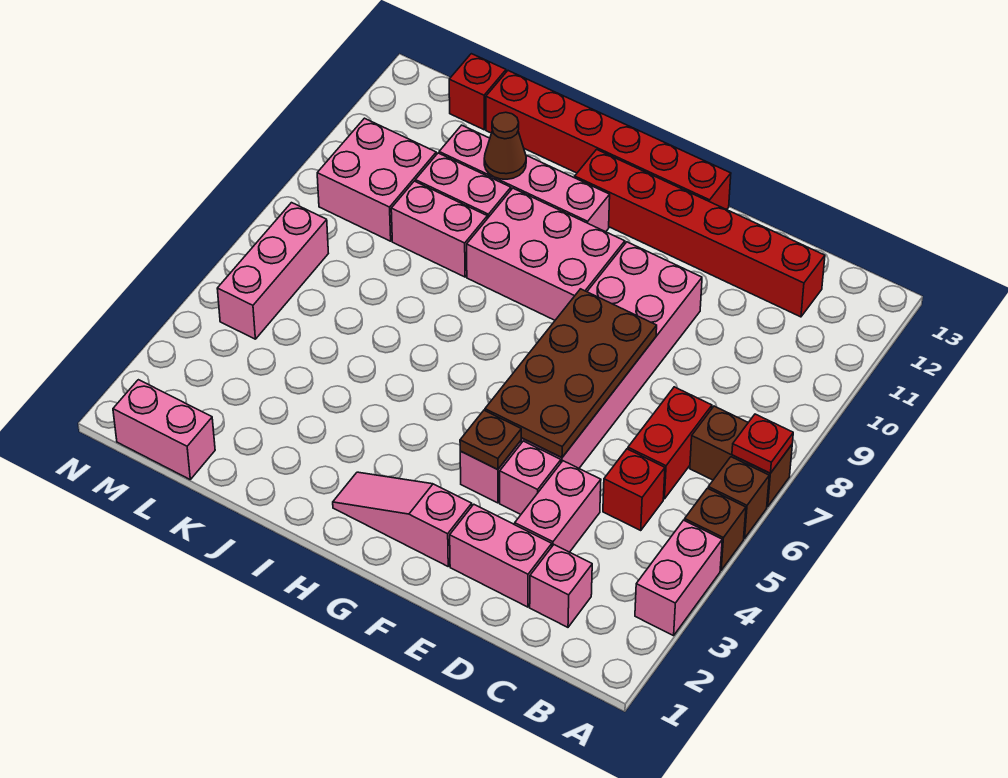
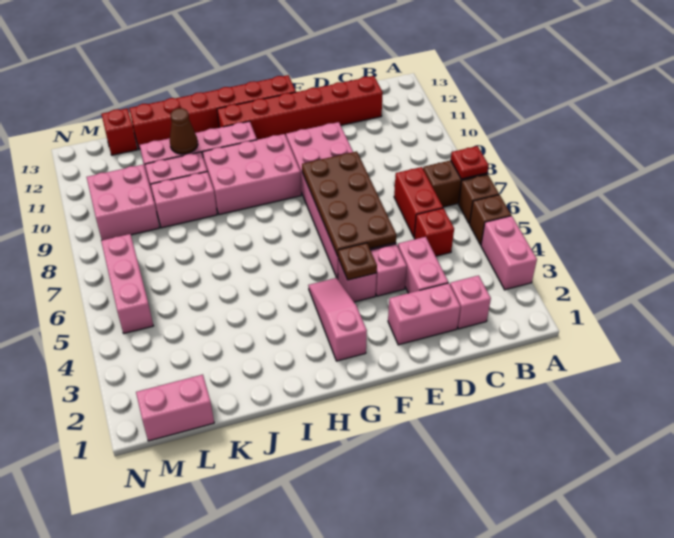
pink slope F2:H2 level 1 top F -> pink slope G2:G4 level 1 top 2

